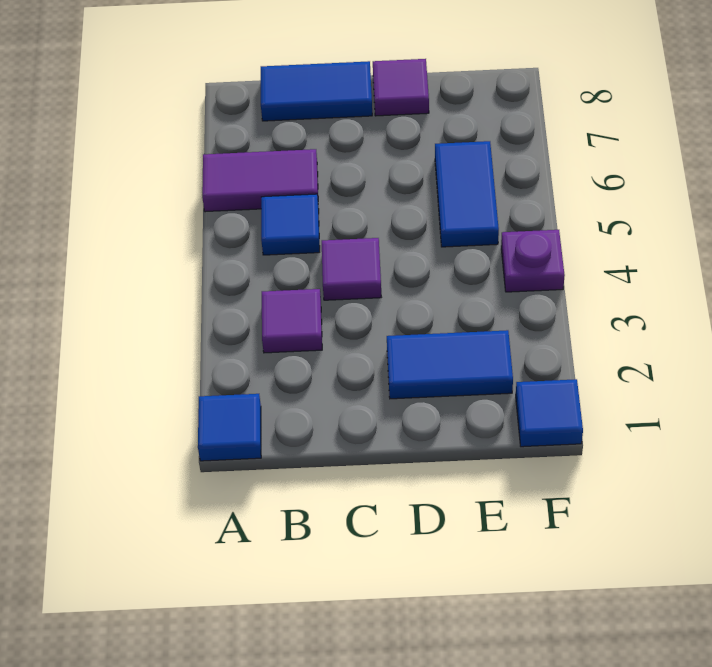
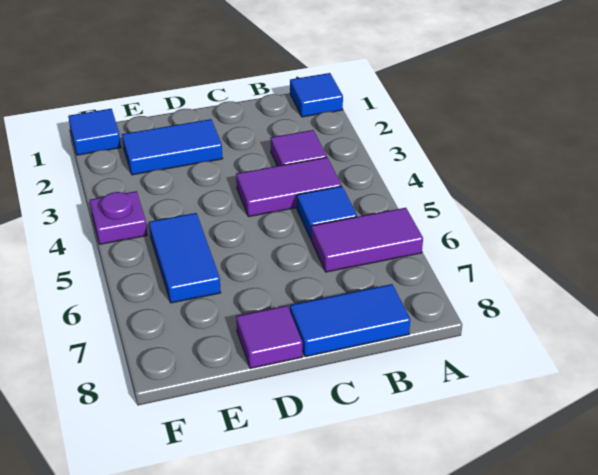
purple tile C4 level 1 -> purple tile B4:C4 level 1

